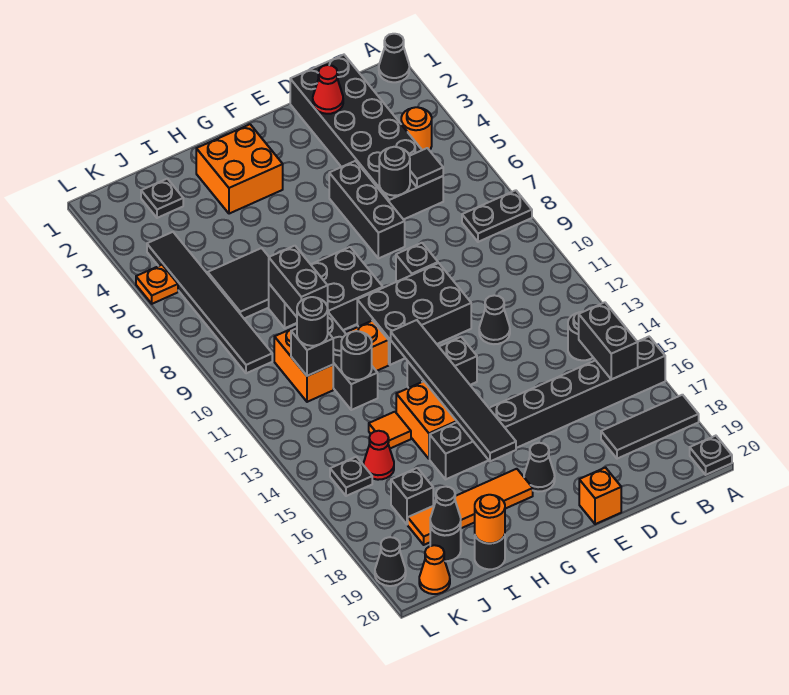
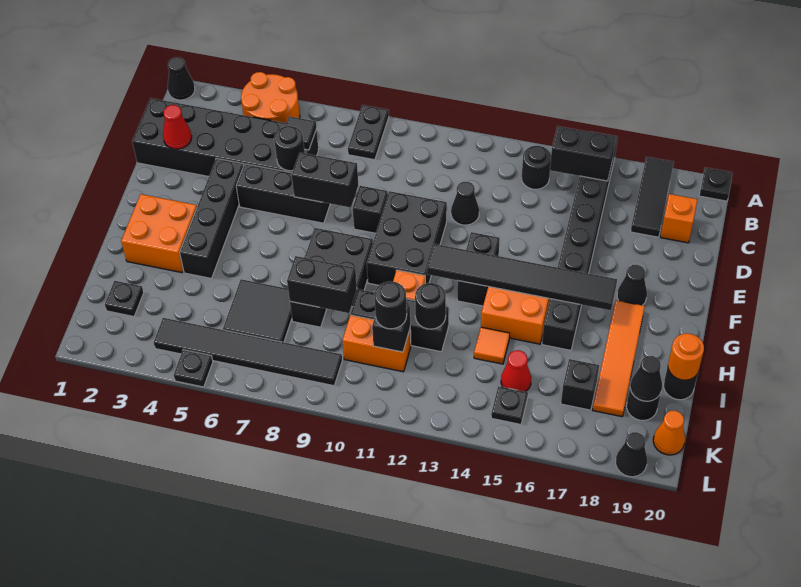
orange round brick B4 level 1 -> orange round brick A4:B5 level 1
none -> black brick E4:H4 level 1
none -> black brick E7:E8 level 2
orange brick E20 level 1 -> orange brick C19 level 1
orange plate L5 level 1 -> black plate L5 level 1

